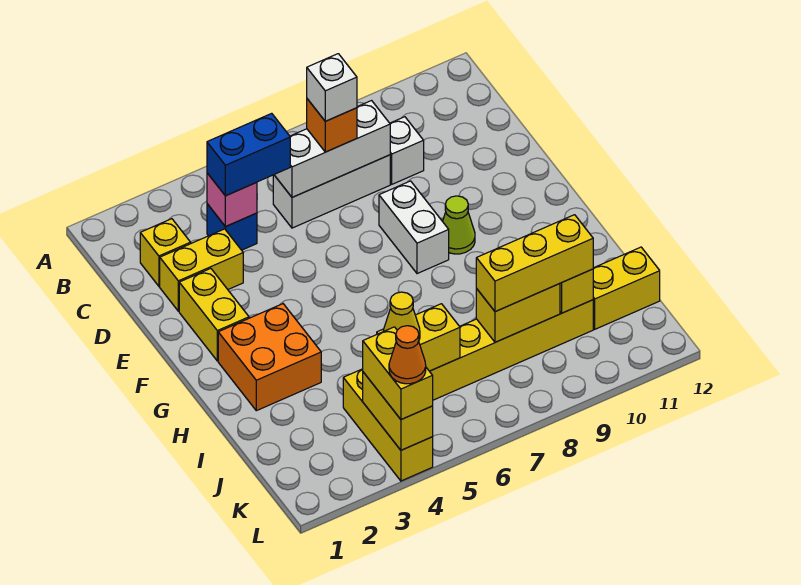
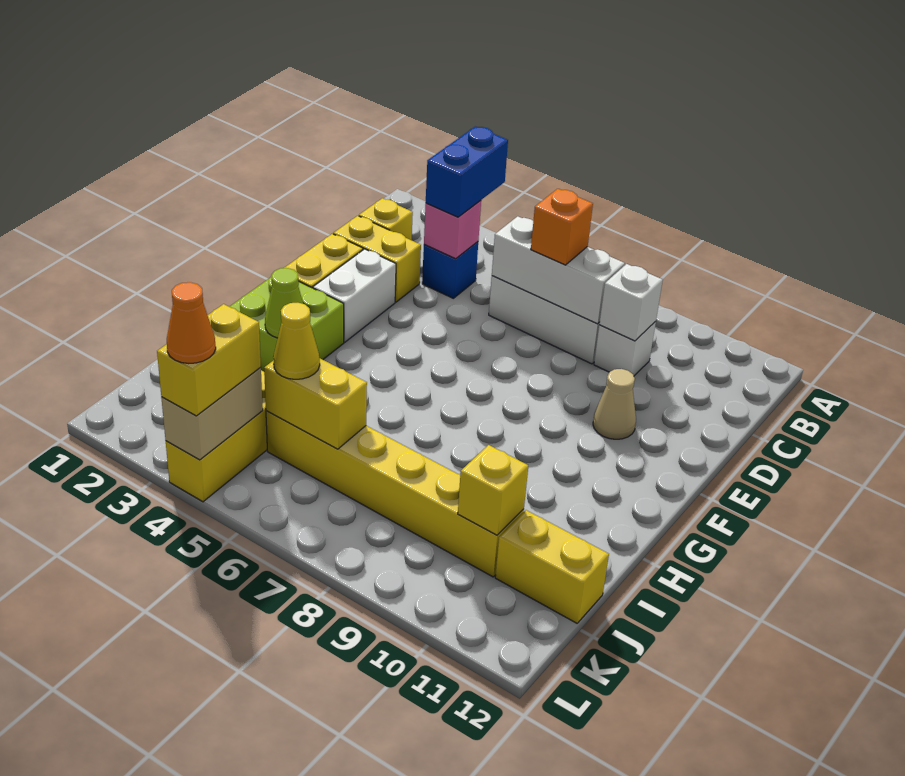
blue brick C4:C5 level 3 -> blue brick B4:C4 level 3
white brick C7 level 4 -> white brick C9 level 2
white brick E8:F8 level 1 -> white brick E3:F3 level 1
none -> tan cone E10 level 1
lime cone F9 level 1 -> lime cone H3 level 2
orange brick G2:H3 level 1 -> lime brick G2:H3 level 1
yellow brick J8:J9 level 2 -> none
yellow brick J8:J10 level 3 -> none
yellow brick K4:L4 level 2 -> tan brick K4:L4 level 2

